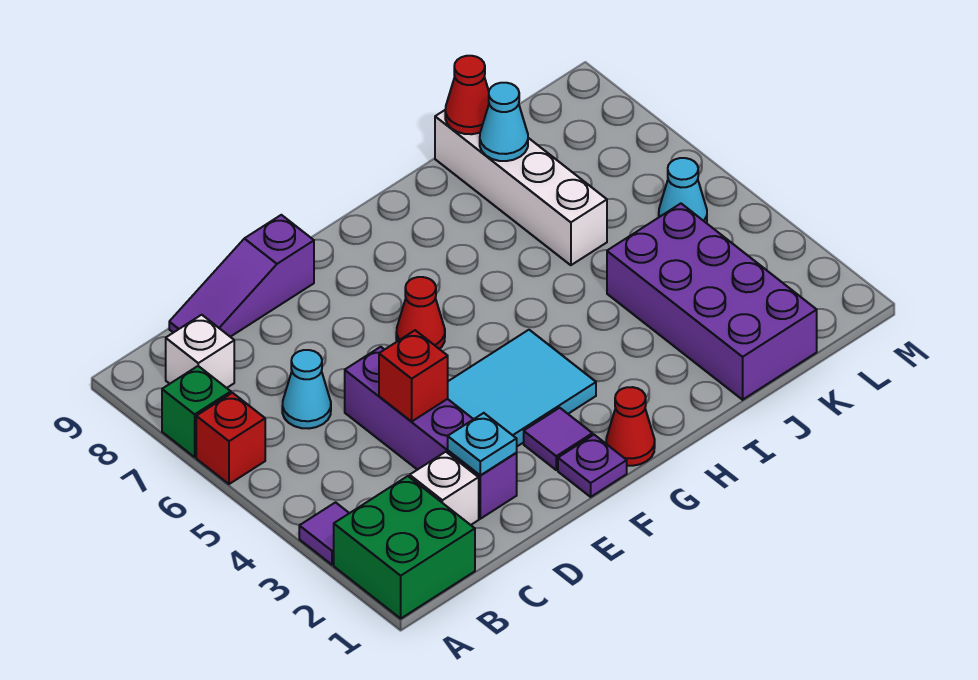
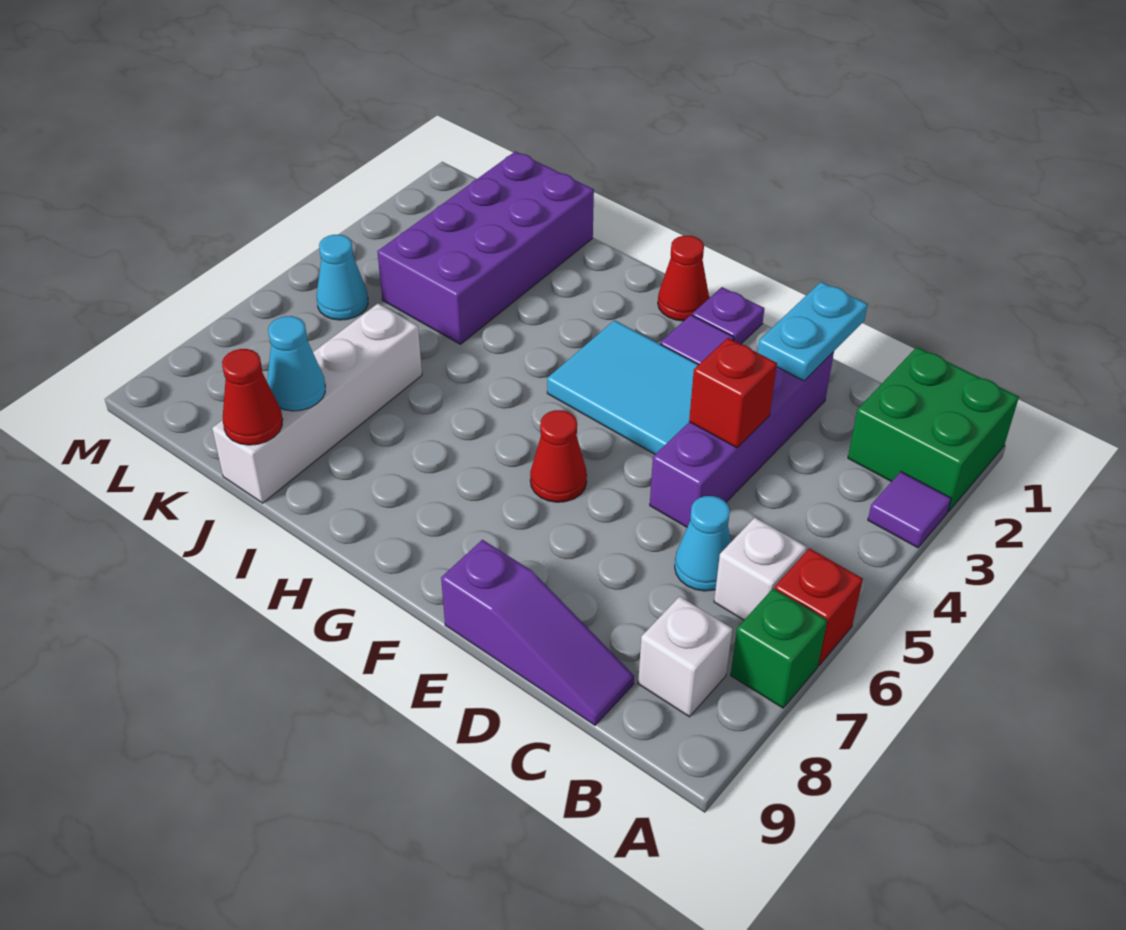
white brick C2 level 1 -> white brick B6 level 1
cyan plate D2 level 2 -> cyan plate D1:D2 level 2

